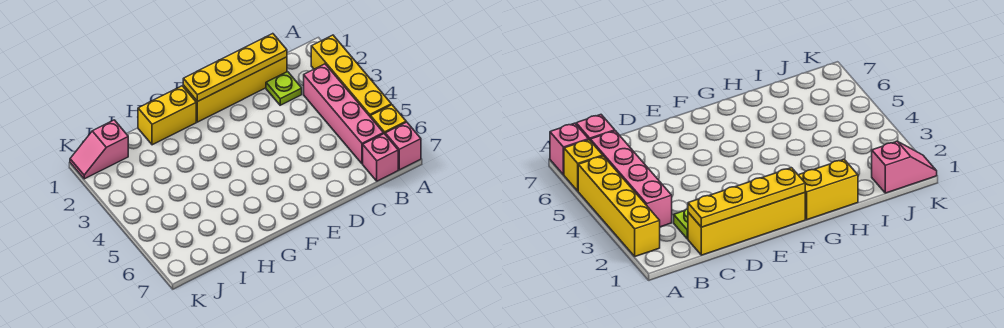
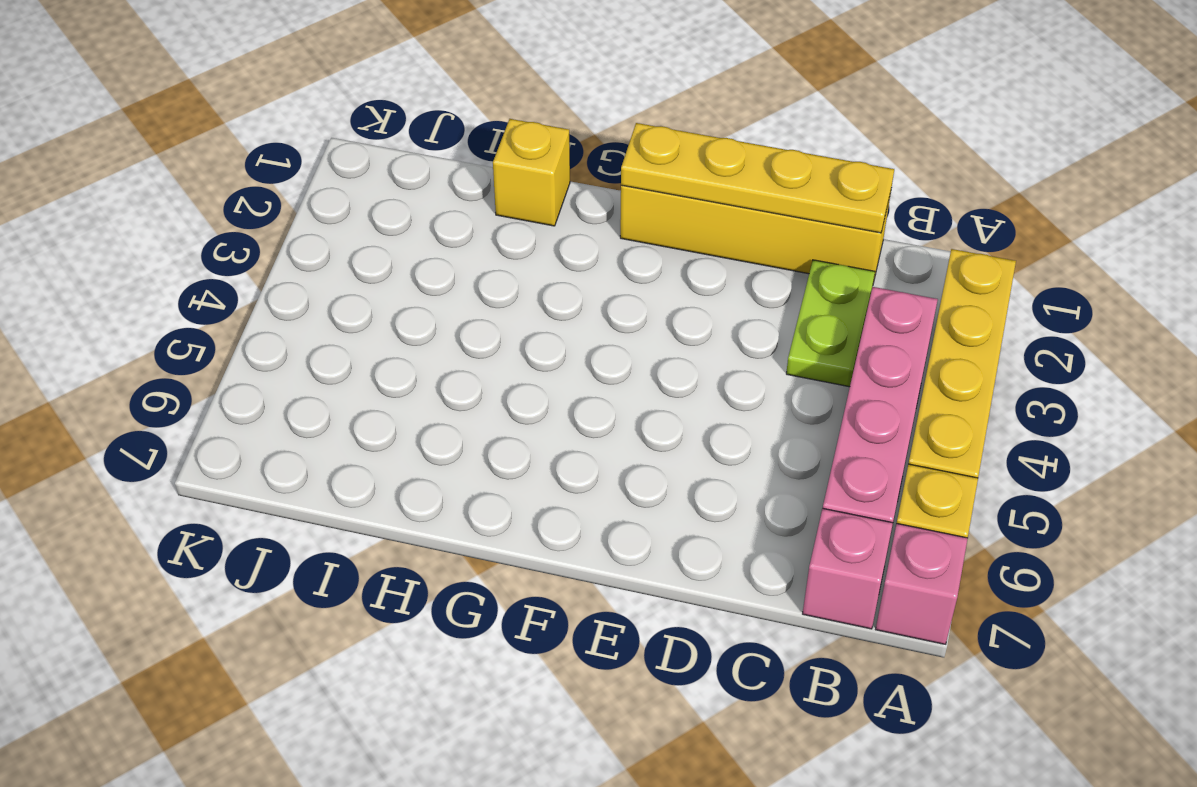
lime plate C2 level 1 -> lime plate C2:C3 level 1
yellow brick G1:H1 level 1 -> yellow brick H1 level 1
pink slope J1:K1 level 1 top J -> none

